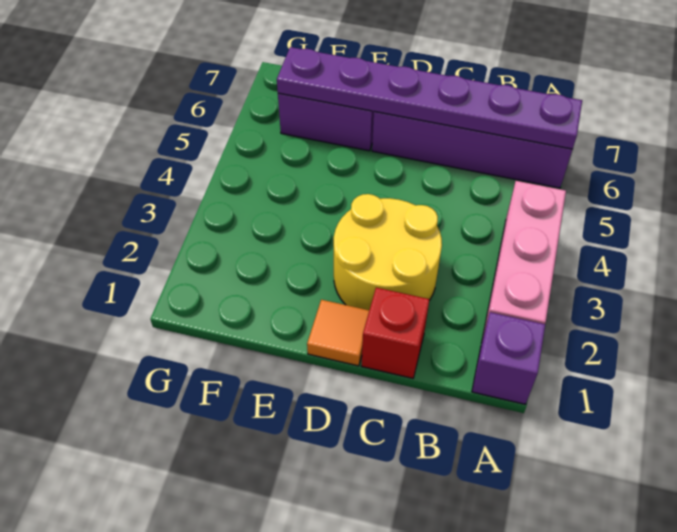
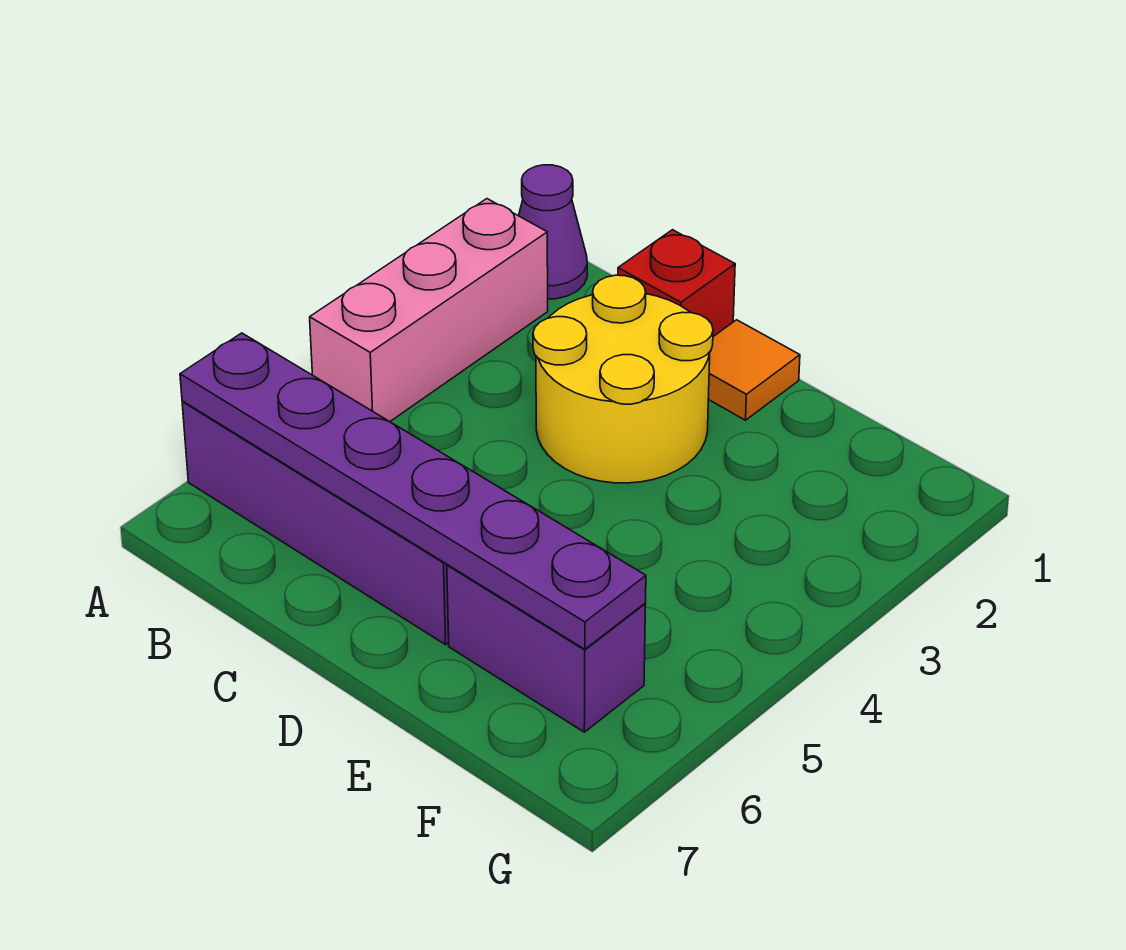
purple brick A1 level 1 -> purple cone A1 level 1

